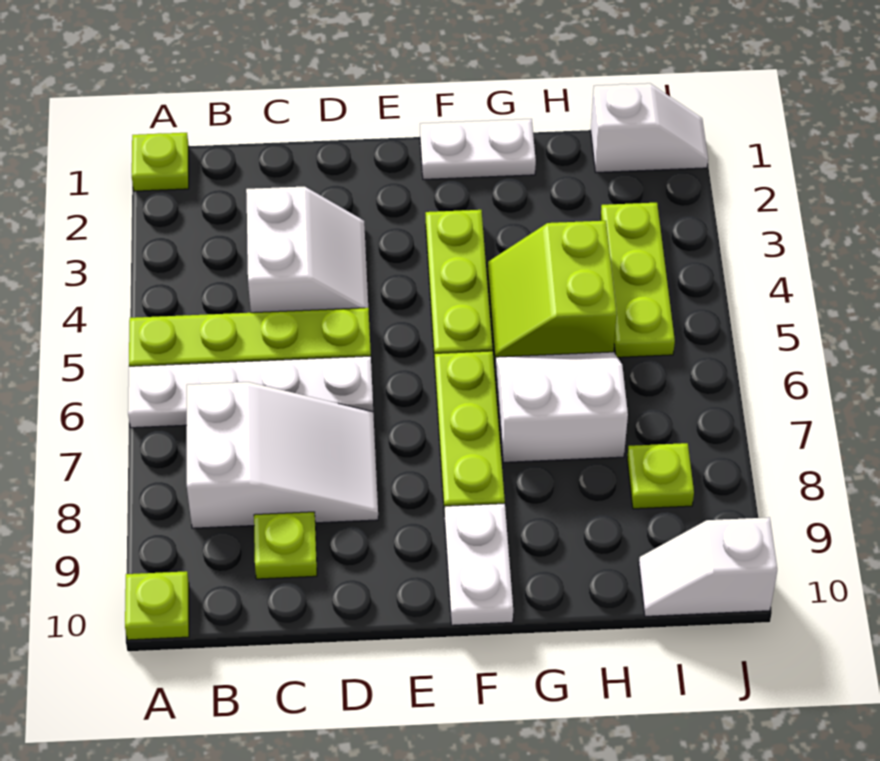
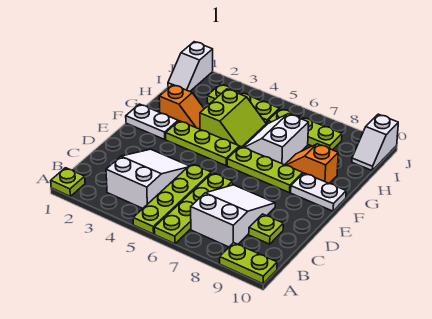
white plate A6:D6 level 1 -> lime plate A6:D6 level 1
lime plate A10 level 1 -> lime plate A9:A10 level 1
white slope C3:D4 level 1 top C -> white slope B3:D4 level 1 top B
white plate F1:G1 level 1 -> white plate F1:F2 level 1
none -> orange slope G2:G3 level 1 top 2
lime slope G4:H5 level 1 top H -> lime slope G4:H5 level 1 top 4
none -> orange slope G8:G9 level 1 top 9
white slope I1:J1 level 1 top I -> white slope I1:J1 level 1 top J
lime plate I8 level 1 -> lime plate I6:I8 level 1

